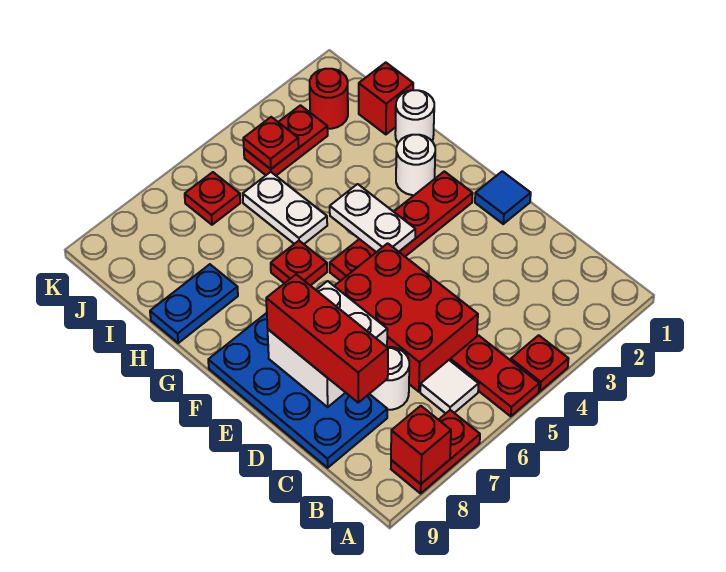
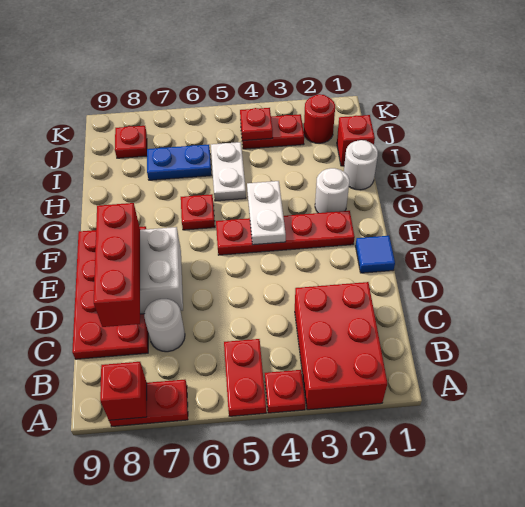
white tile B6 level 1 -> none
red brick C5:E6 level 1 -> red brick A2:C3 level 1
blue plate C8:F9 level 1 -> red plate C8:F9 level 1
blue plate H8:H9 level 1 -> blue plate I6:I7 level 1
red plate J6 level 1 -> red plate J8 level 1

